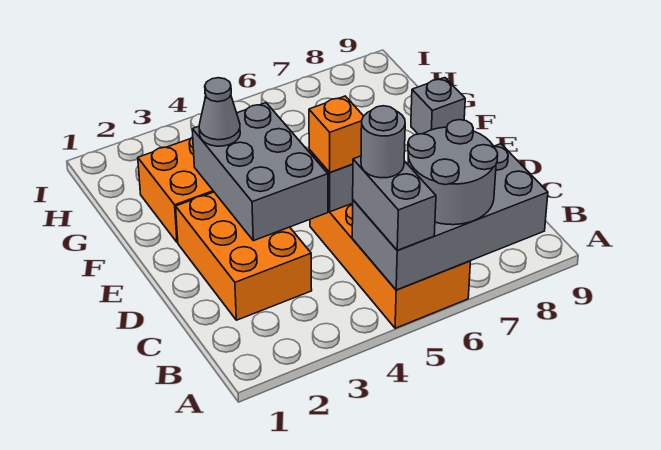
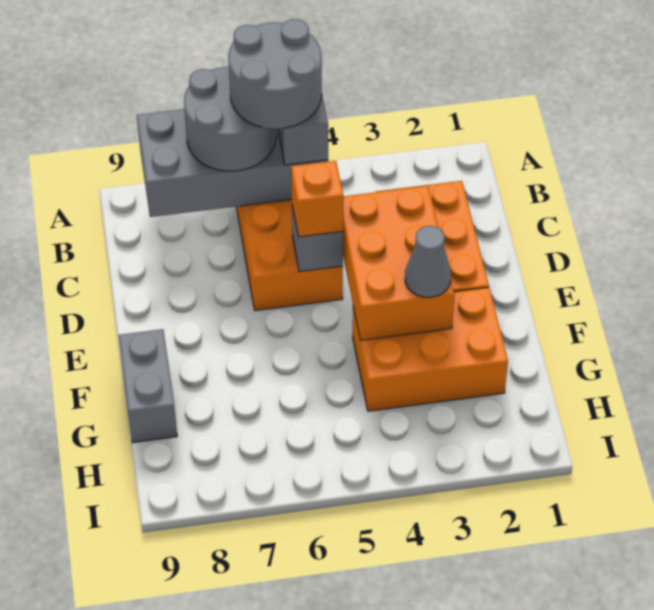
grey round brick B5 level 4 -> grey round brick A5:B6 level 4
grey brick D3:F4 level 2 -> orange brick D3:F4 level 2
grey brick F9 level 1 -> grey brick F9:G9 level 1

